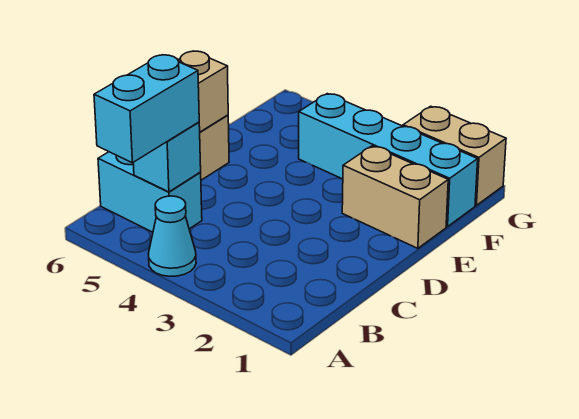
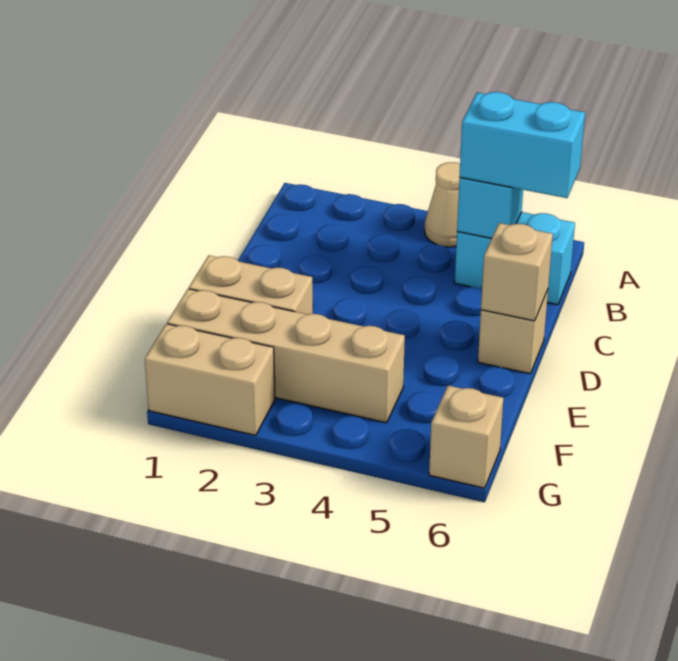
cyan cone A4 level 1 -> tan cone A4 level 1
cyan brick A5:B5 level 3 -> cyan brick B5:B6 level 3
cyan brick F1:F4 level 1 -> tan brick F1:F4 level 1
none -> tan brick G6 level 1

